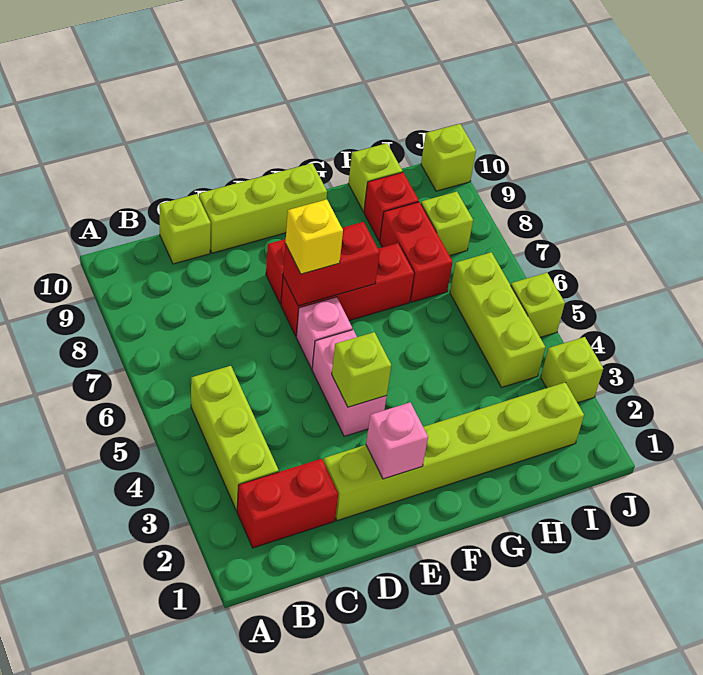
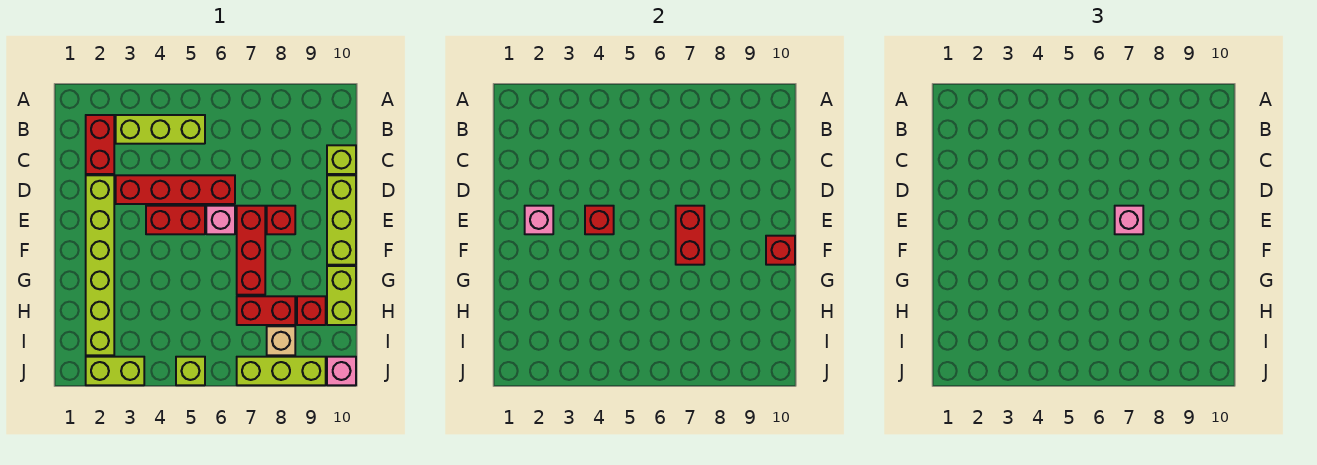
none -> red brick D3:D6 level 1
pink brick E4:E5 level 1 -> red brick E4:E5 level 1
lime brick E4 level 2 -> red brick E4 level 2
yellow brick E7 level 3 -> pink brick E7 level 3
none -> red brick F10 level 2
lime brick H10 level 1 -> lime brick G10:H10 level 1
lime brick I4:I6 level 1 -> lime brick J7:J9 level 1
lime brick I8 level 1 -> tan brick I8 level 1
lime brick J3 level 1 -> lime brick J2:J3 level 1
lime brick J10 level 1 -> pink brick J10 level 1

